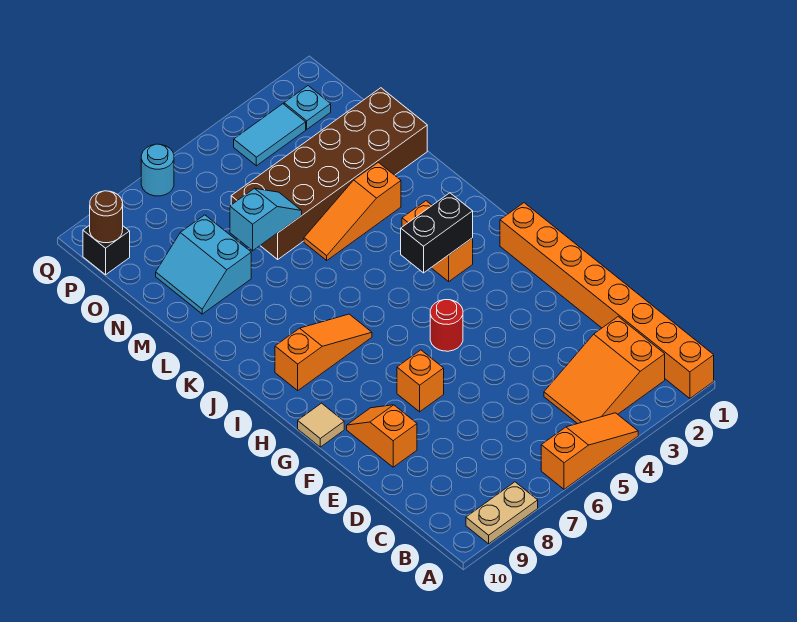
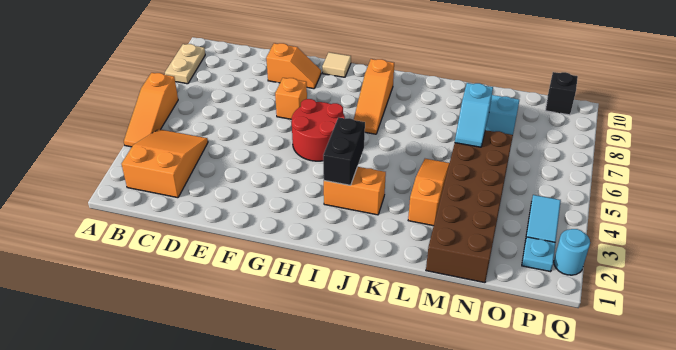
orange brick A1:H1 level 1 -> none
red round brick G5 level 1 -> red round brick G5:H6 level 1
brown round brick P10 level 2 -> none
cyan round brick Q7 level 1 -> cyan round brick Q2 level 1

